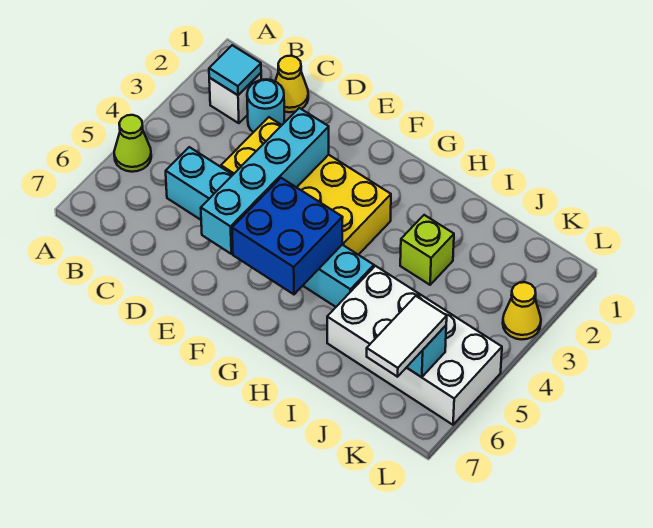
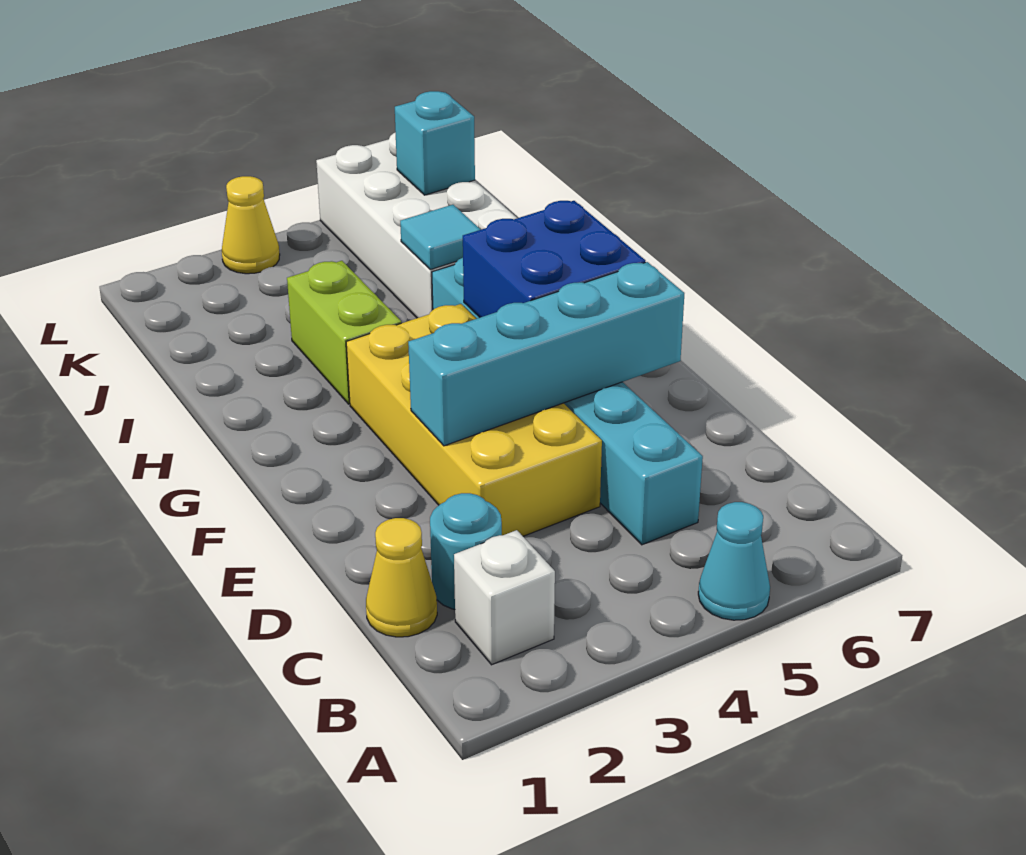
lime cone A5 level 1 -> cyan cone A5 level 1
cyan tile B2 level 2 -> cyan tile I5 level 2
lime brick I3 level 1 -> lime brick H3:I3 level 1
white tile K6:K7 level 3 -> none

